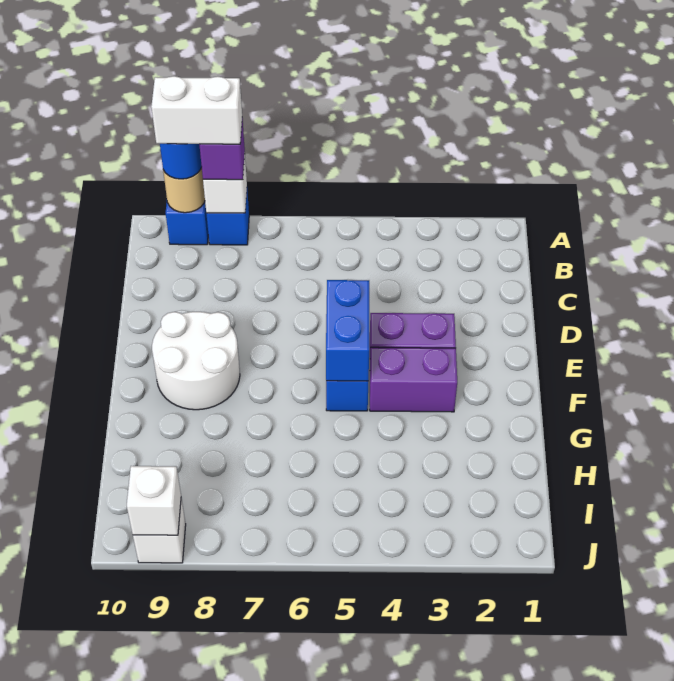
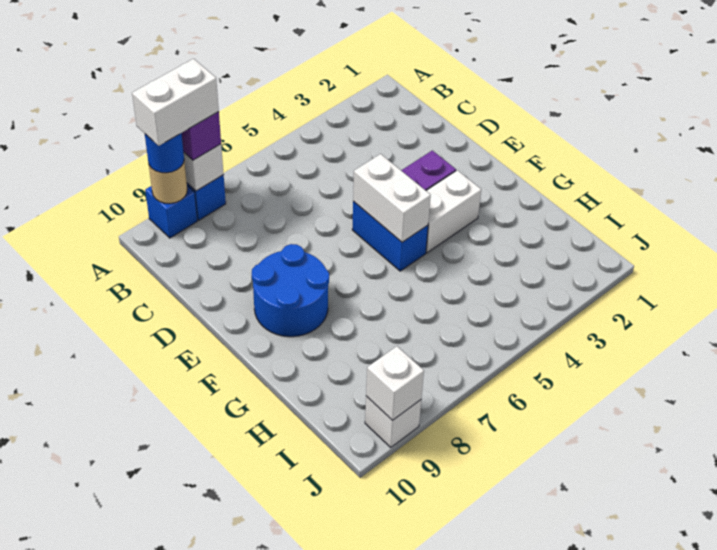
blue brick E5:F5 level 2 -> white brick E5:F5 level 2
white round brick E8:F9 level 1 -> blue round brick E8:F9 level 1
purple brick F3:F4 level 1 -> white brick F3:F4 level 1

